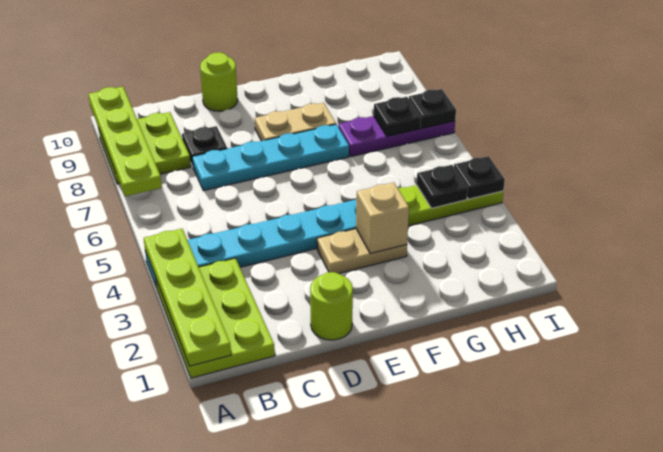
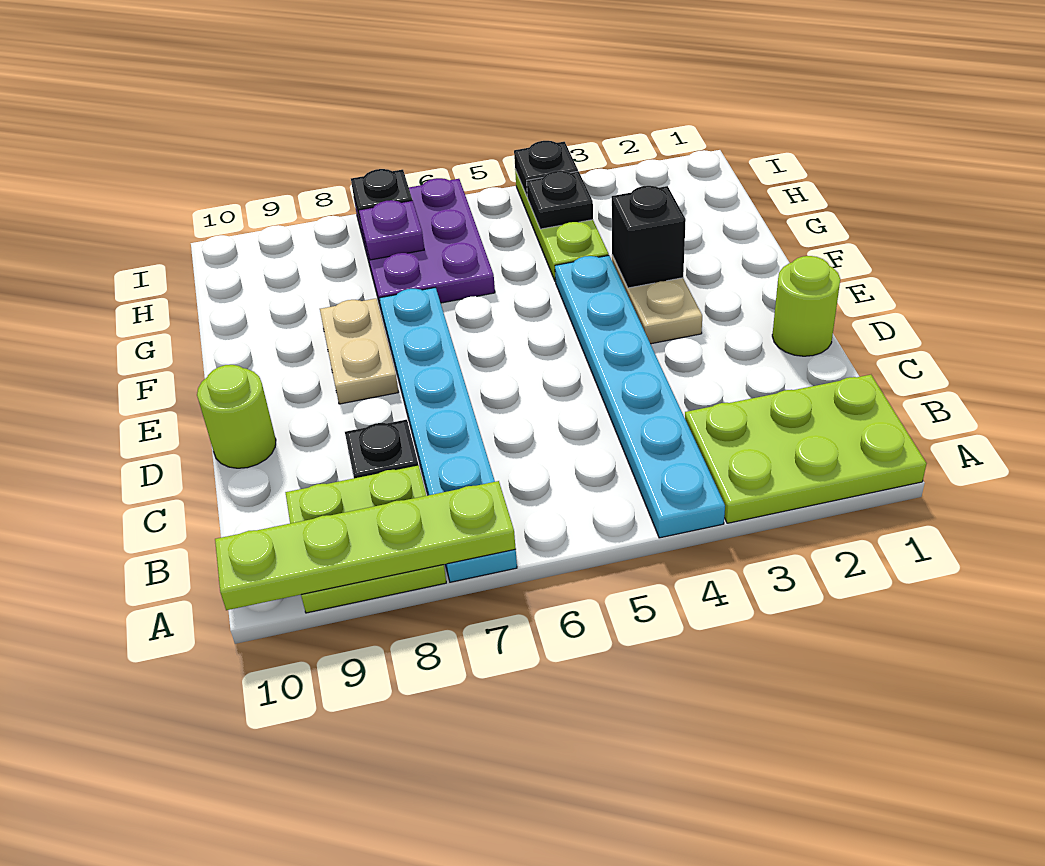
lime plate A1:A4 level 2 -> none
cyan plate C7:F7 level 1 -> cyan plate A7:F7 level 1
tan brick F3 level 2 -> black brick F3 level 2
purple plate G7:I7 level 1 -> purple plate G6:I7 level 1
black plate H7 level 2 -> purple plate H7 level 2

